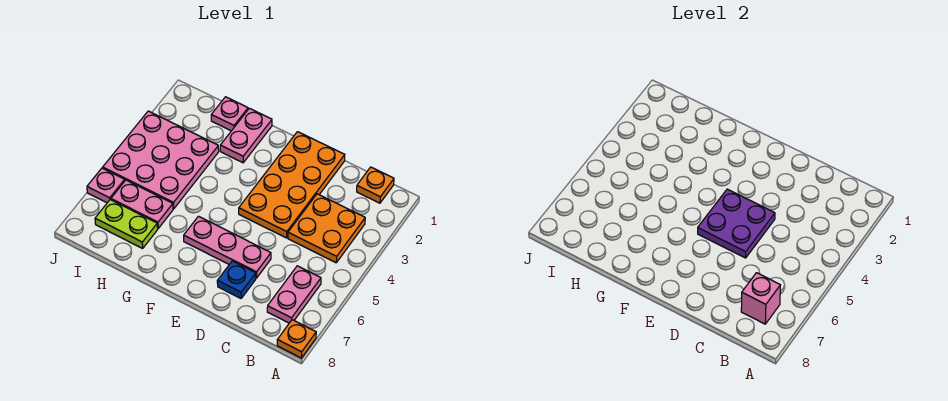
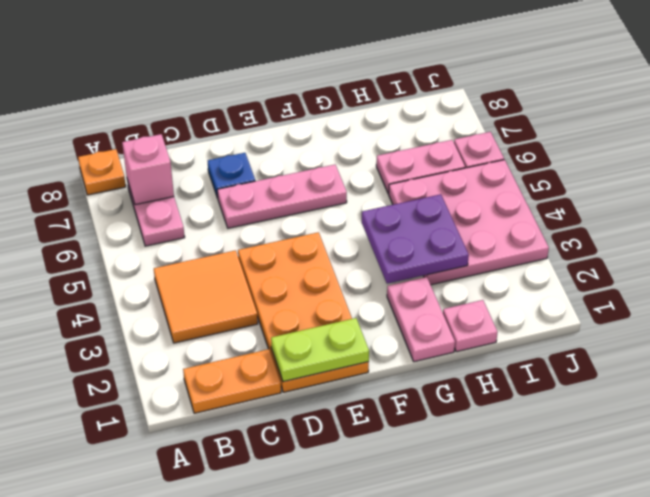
orange plate B1 level 1 -> orange plate B1:C1 level 1
orange plate B3:C4 level 1 -> orange tile B3:C4 level 1
purple plate D4:E5 level 2 -> purple plate G3:H4 level 2
lime plate H7:I7 level 1 -> lime plate D1:E1 level 2

